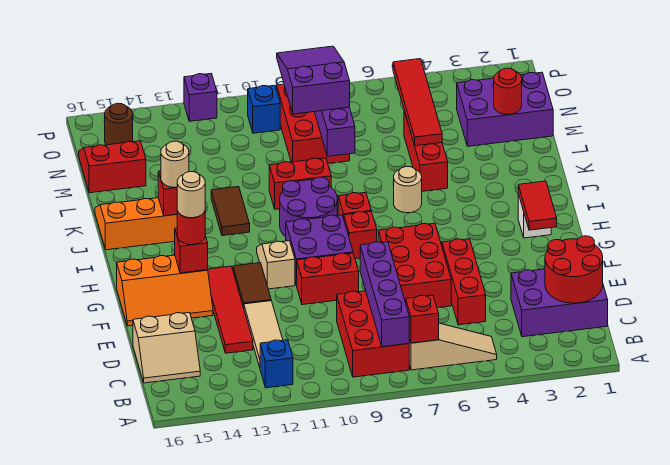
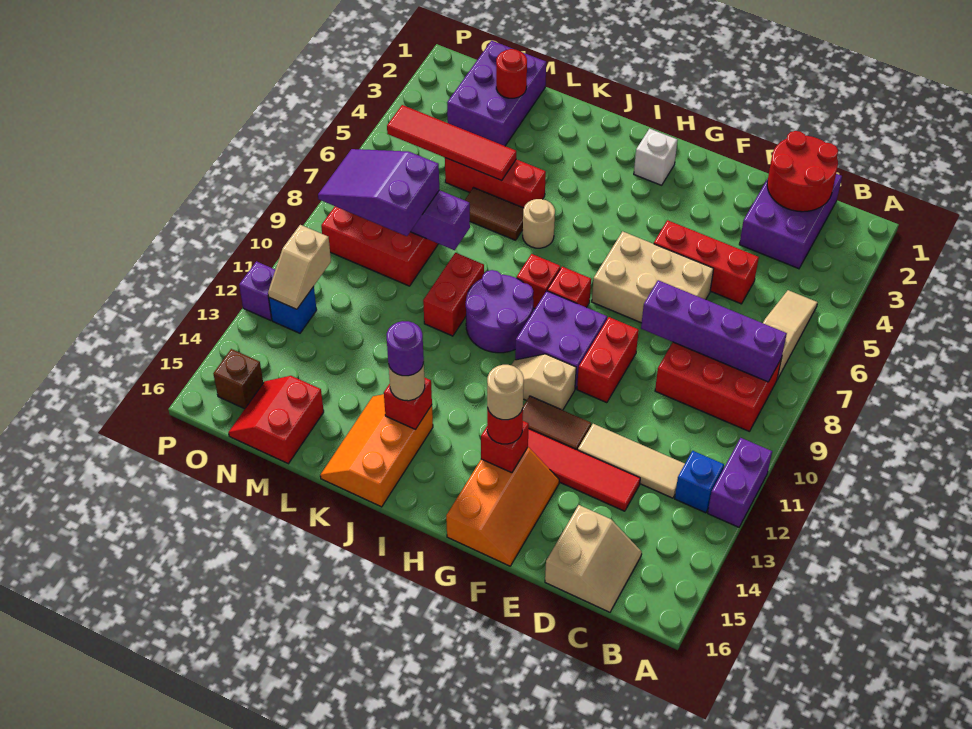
none -> purple brick A11:A12 level 1
red brick B7 level 2 -> none
red brick E6:G7 level 1 -> tan brick E6:G7 level 1
red tile G2:H2 level 2 -> none
brown tile J12:K12 level 1 -> brown tile K6:L6 level 1
none -> purple round brick J14 level 4
blue brick O10 level 1 -> blue brick O12 level 1
none -> tan slope O11:O12 level 2 top 11
brown round brick O15 level 1 -> brown brick O15 level 1

